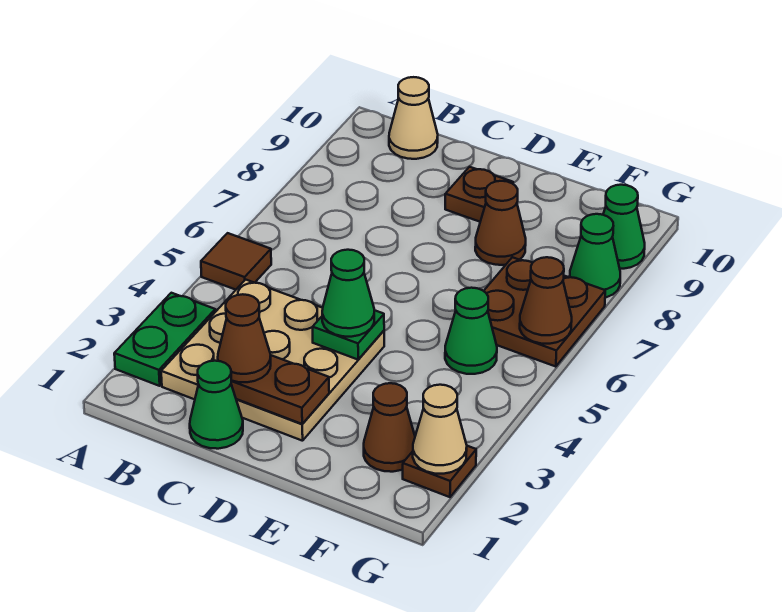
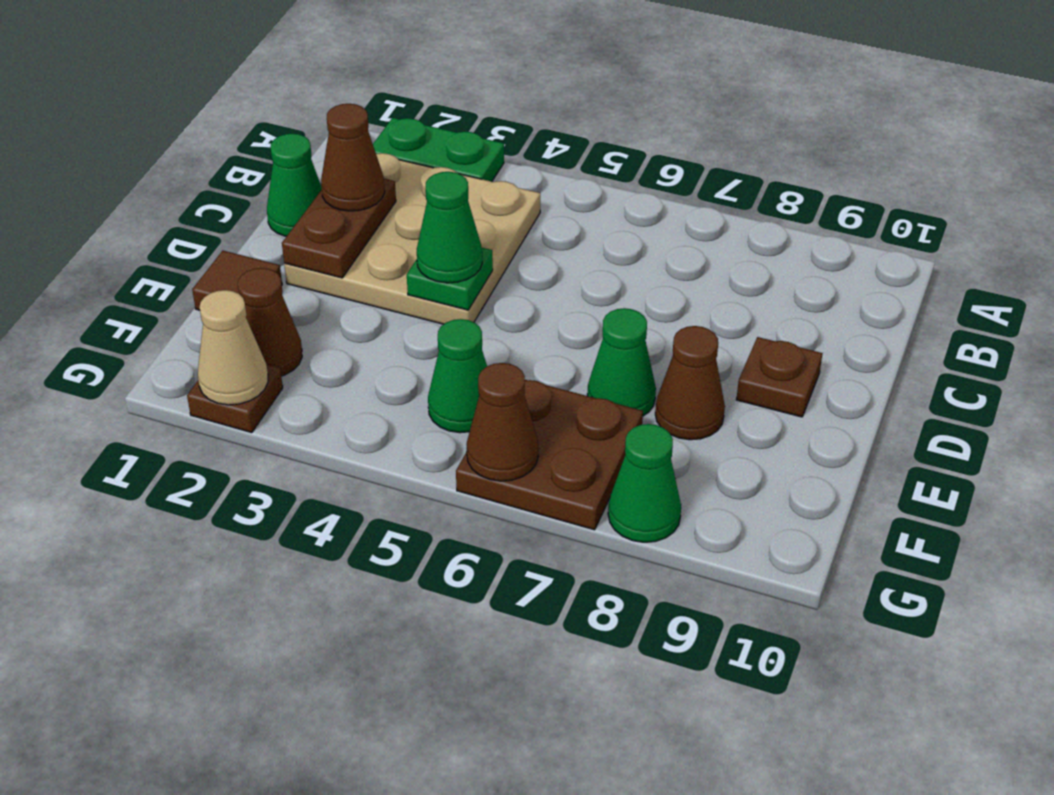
brown tile A5 level 1 -> brown tile E1 level 1
tan cone B10 level 1 -> none
green cone G9 level 1 -> green cone E7 level 1

